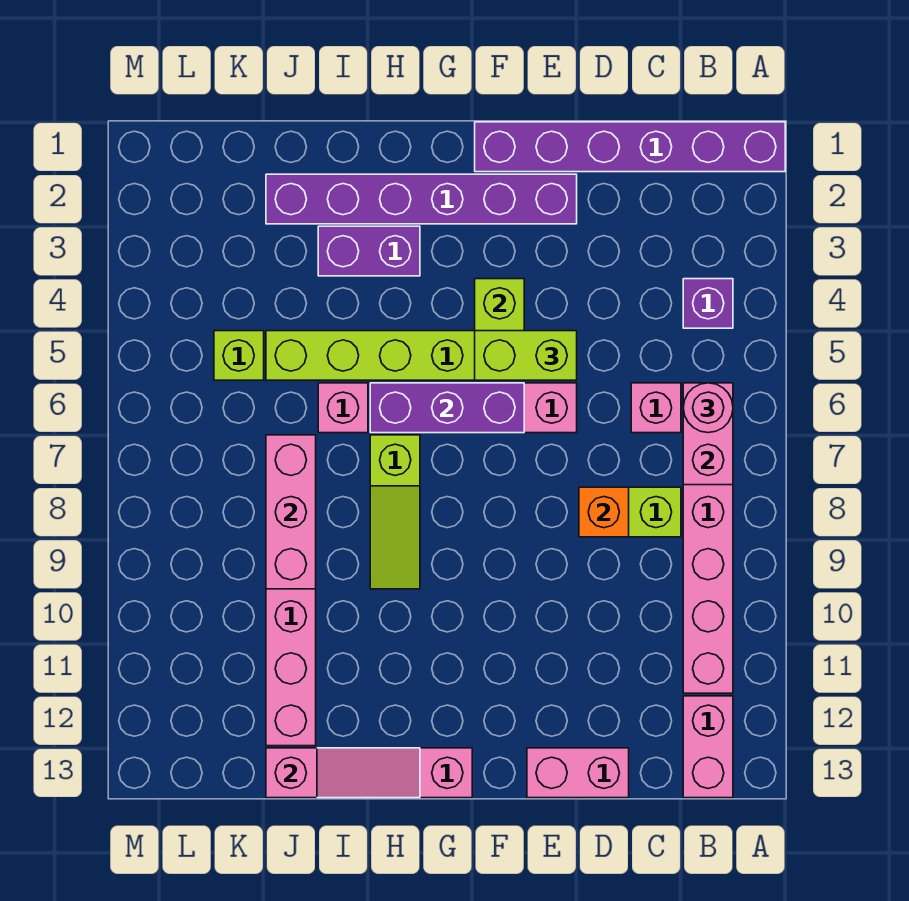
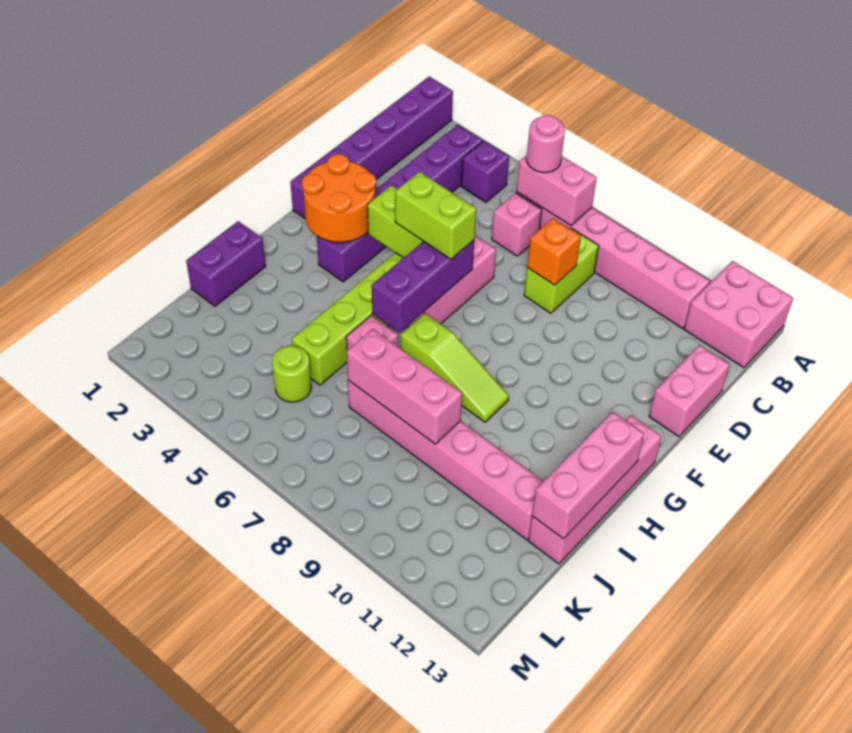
pink brick B12:B13 level 1 -> pink brick A12:B13 level 1
purple brick E2:J2 level 1 -> purple brick B3:G3 level 1
lime brick E5:F5 level 3 -> lime brick F5:F6 level 3
none -> orange round brick F2:G3 level 2
purple brick H3:I3 level 1 -> purple brick I1:J1 level 1
pink slope H13:J13 level 2 top J -> pink brick H13:J13 level 2
lime brick K5 level 1 -> lime round brick K5 level 1

